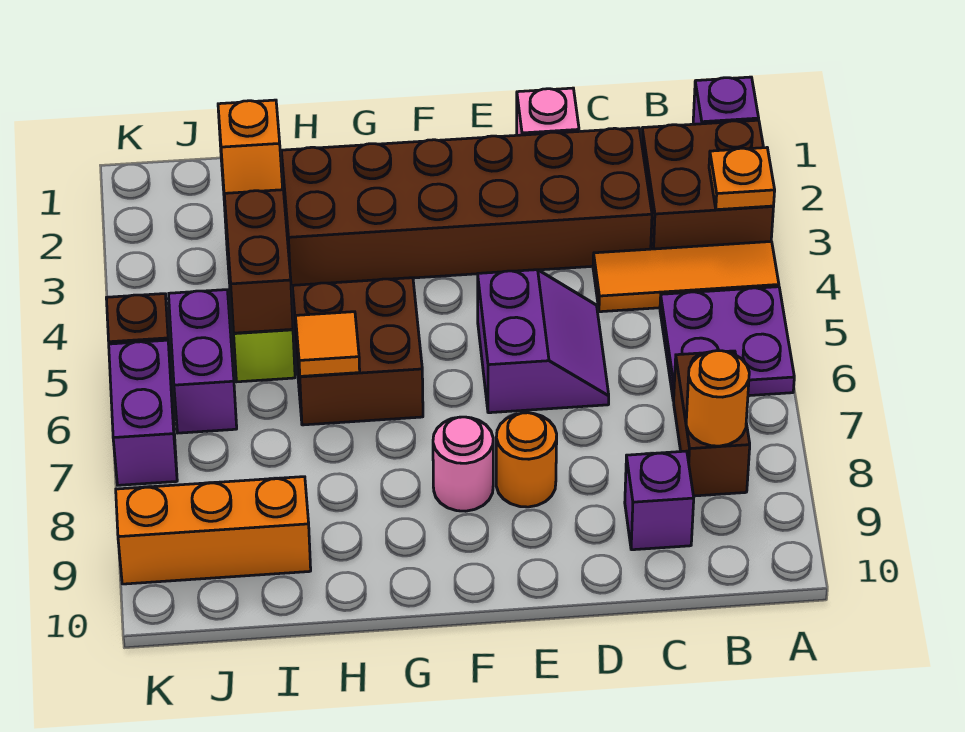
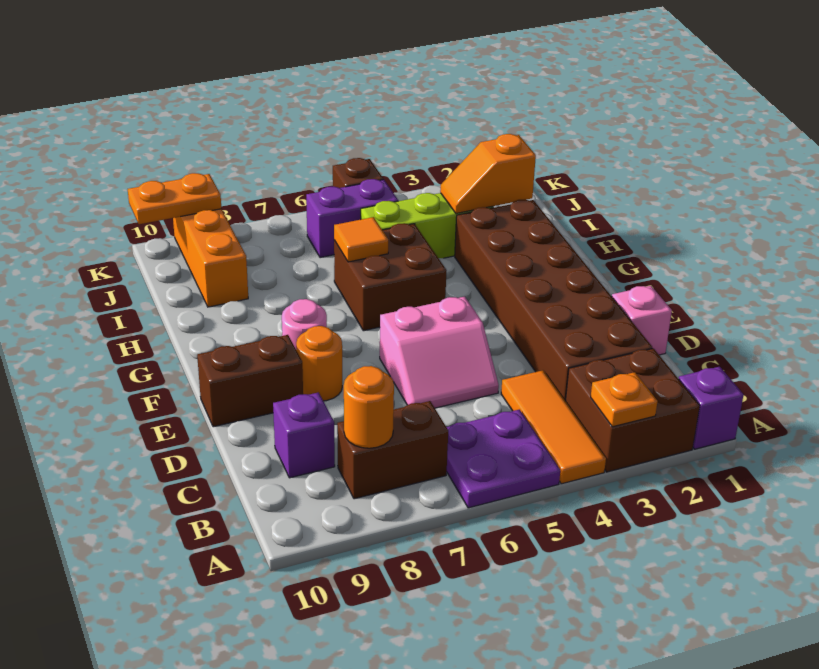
purple slope D5:E6 level 1 top E -> pink slope D5:E6 level 1 top E
brown brick I4:I5 level 2 -> brown brick E9:E10 level 1
purple brick K6:K7 level 1 -> none
none -> orange plate K9:K10 level 2

